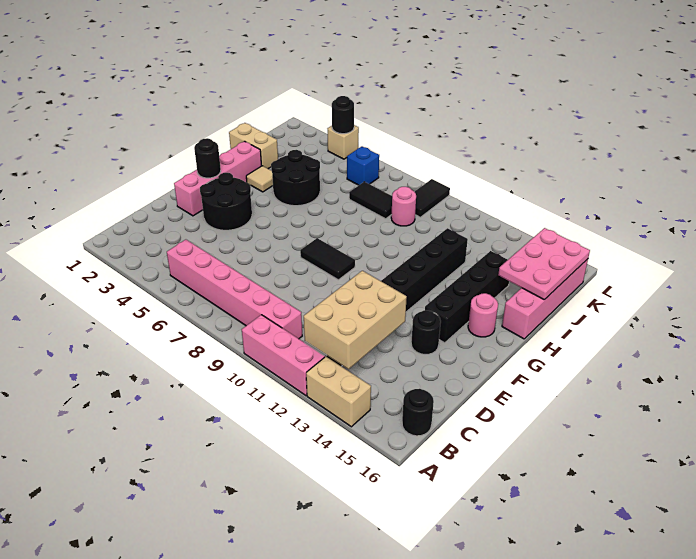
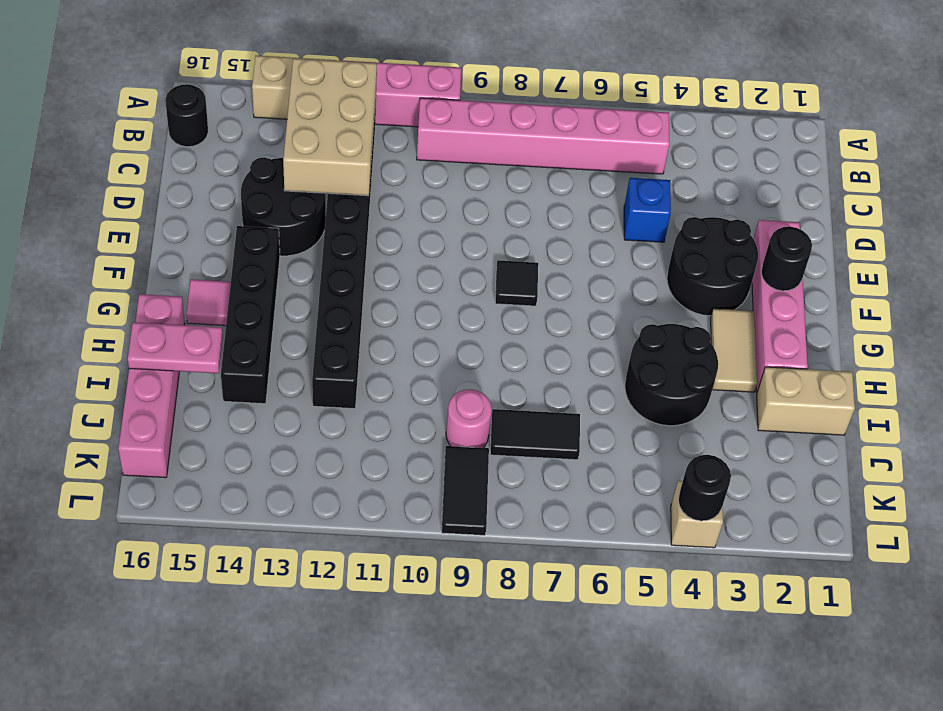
black round brick E14 level 1 -> black round brick D13:E14 level 1
black tile F8:F9 level 1 -> black tile F8 level 1
pink round brick G15 level 1 -> pink tile G15 level 1
tan tile H3 level 1 -> tan tile G3:H3 level 1
pink plate I15:K16 level 2 -> pink plate I15:I16 level 2
blue brick K6 level 1 -> blue brick D5 level 1

